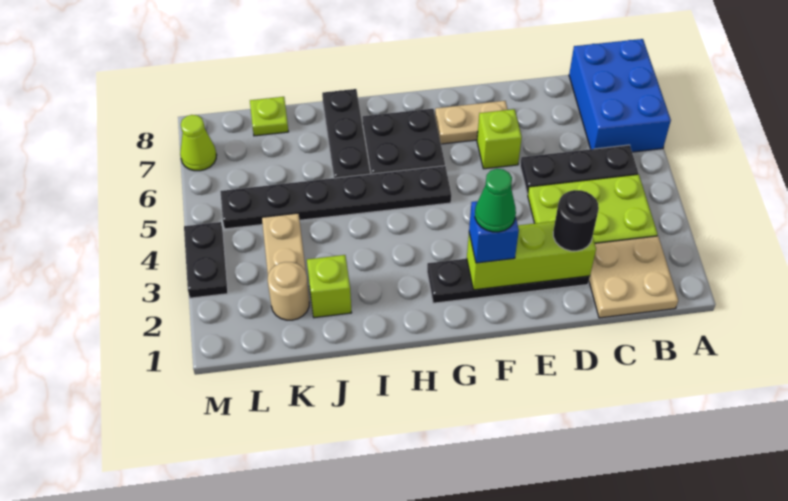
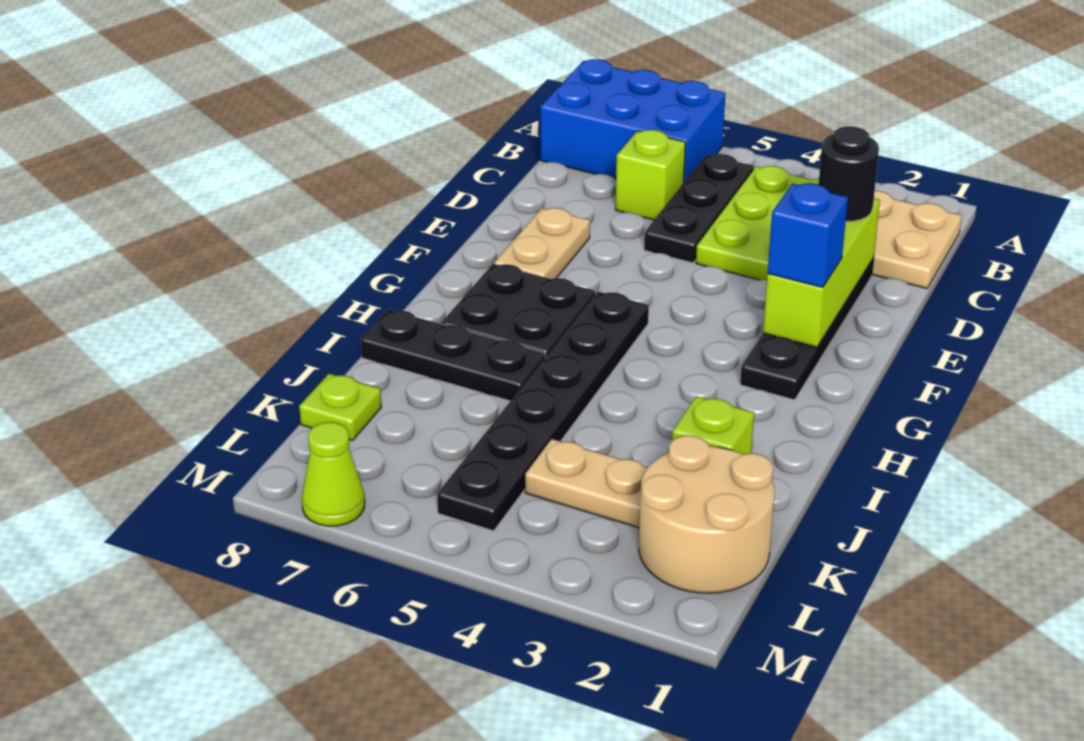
lime brick E6 level 1 -> lime brick C6 level 1
green cone F2 level 4 -> none
tan round brick K2 level 1 -> tan round brick K1:L2 level 1
black plate M3:M4 level 1 -> none

